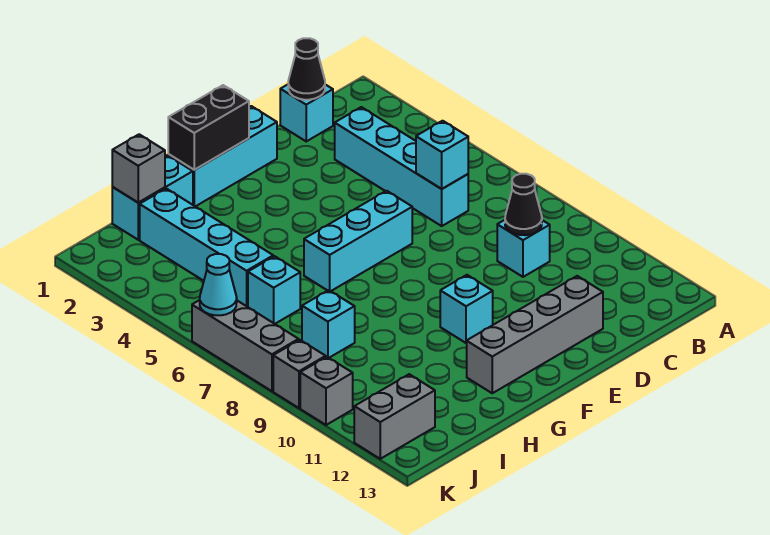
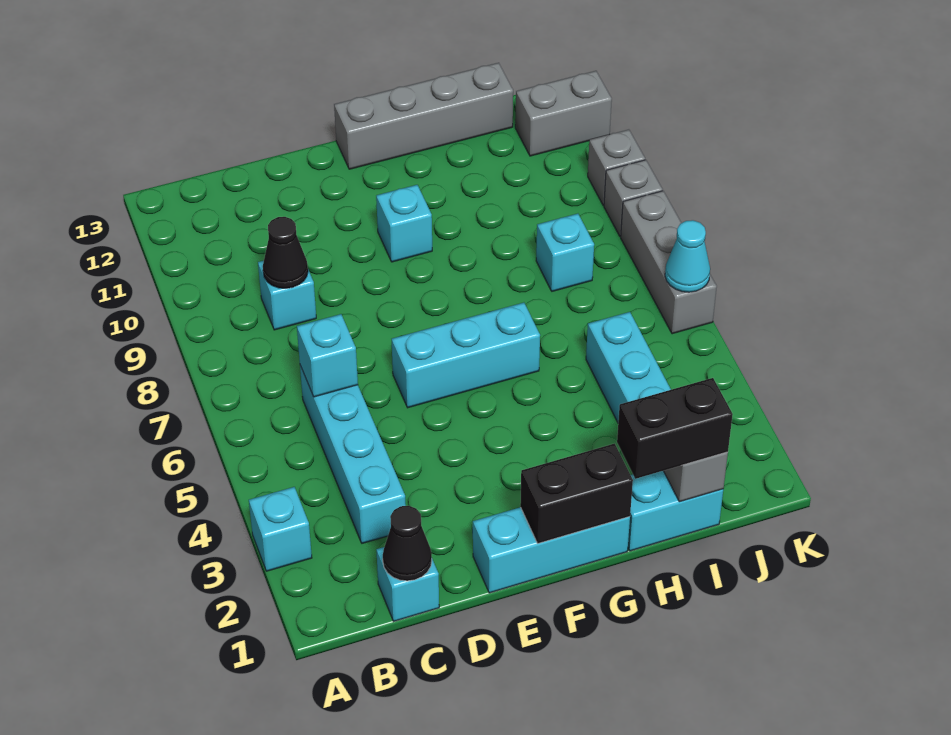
grey brick D12:G12 level 1 -> grey brick F13:I13 level 1
none -> black brick H1:I1 level 3
cyan brick I6 level 1 -> cyan brick A3 level 1

